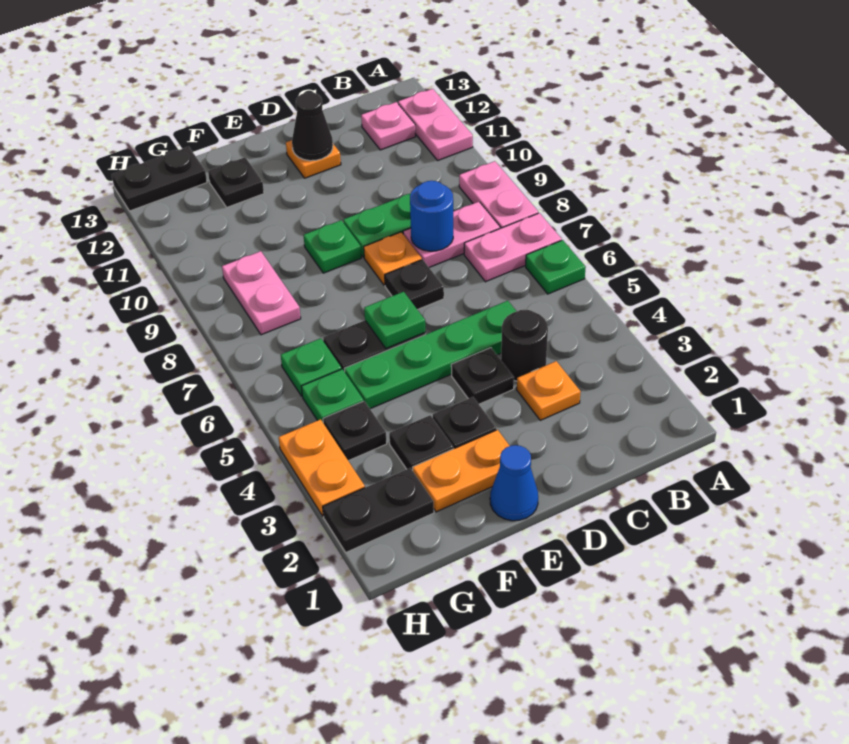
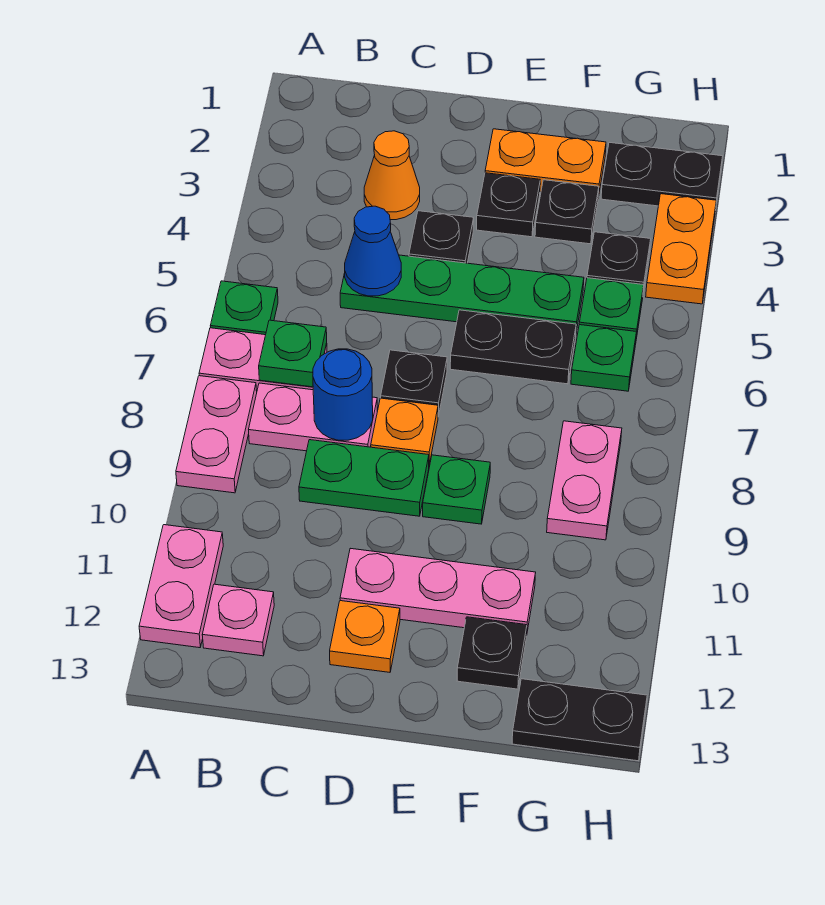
orange plate C3 level 1 -> orange cone C3 level 1
black round brick C4 level 1 -> none
none -> pink plate D11:F11 level 1
black cone D12 level 2 -> none
blue cone E1 level 1 -> blue cone C5 level 2
green plate E6 level 2 -> green plate B7 level 2

